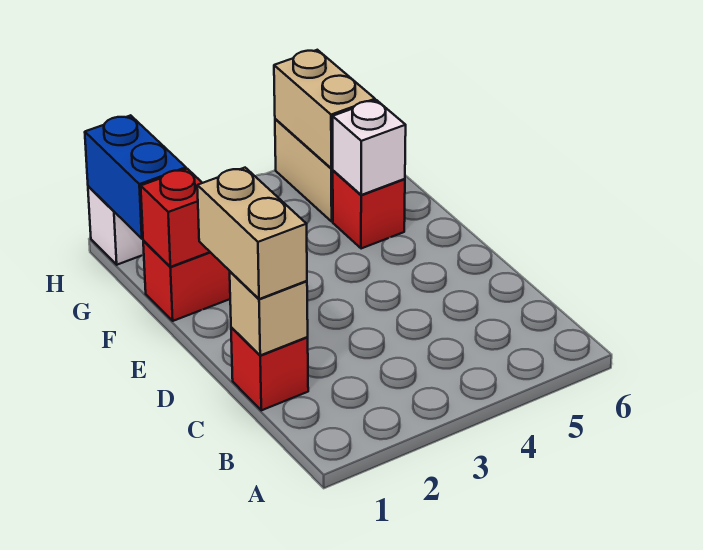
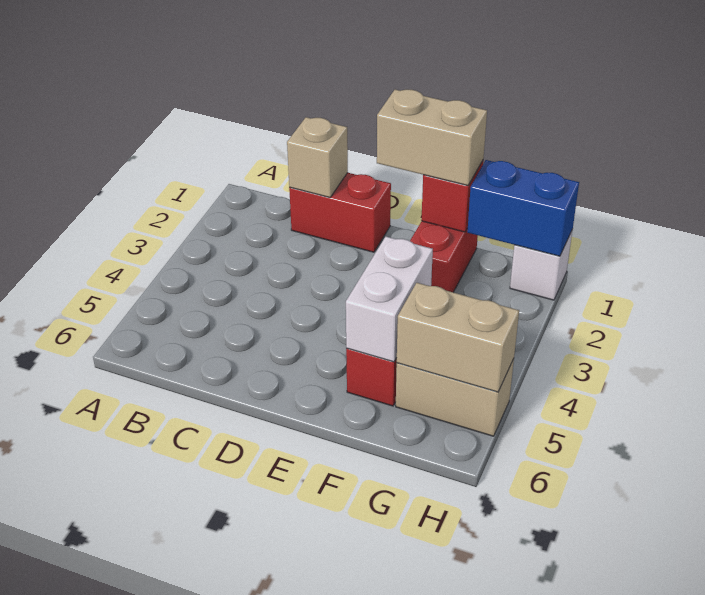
red brick C1 level 1 -> red brick C1:D1 level 1
tan brick C1:D1 level 3 -> tan brick E1:F1 level 3
white brick F5 level 2 -> white brick F4:F5 level 2

